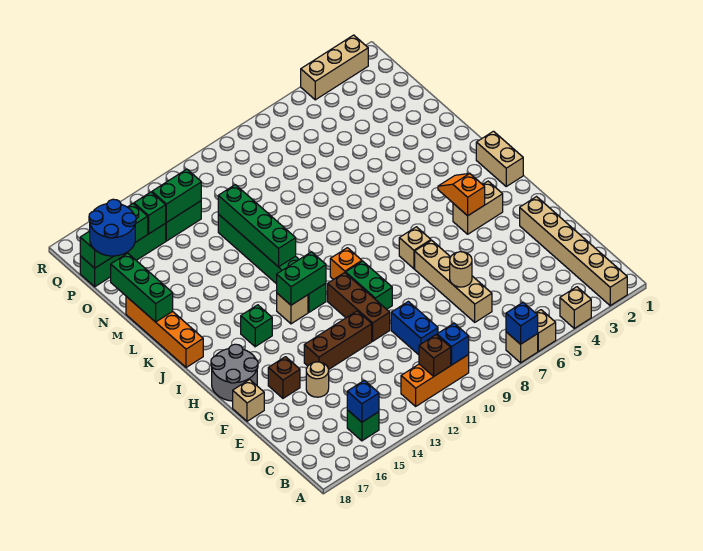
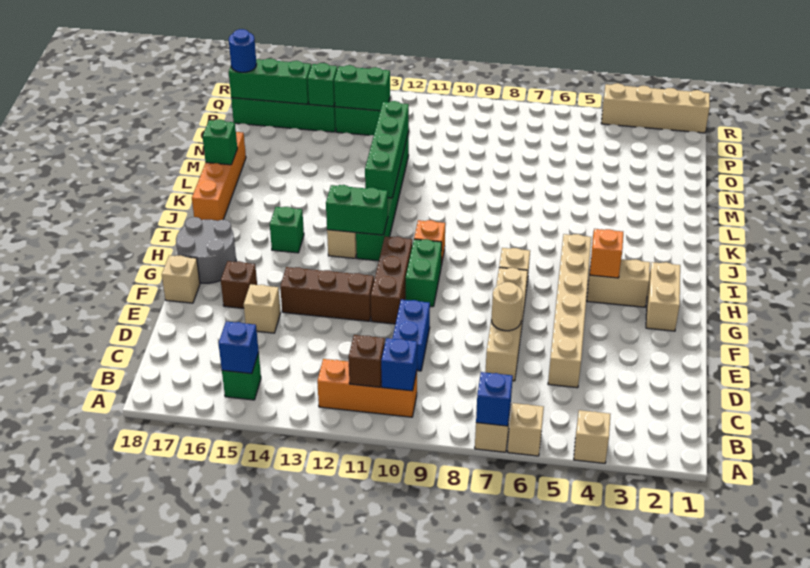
tan brick A2:F2 level 1 -> tan brick D5:I5 level 1
tan round brick E15 level 1 -> tan brick E15 level 1
tan brick I1:J1 level 1 -> tan brick G2:H2 level 1
green brick L18:N18 level 2 -> green brick L18 level 2
blue round brick O17:P18 level 3 -> blue round brick P18 level 3
tan brick R2:R4 level 1 -> tan brick R1:R4 level 1

